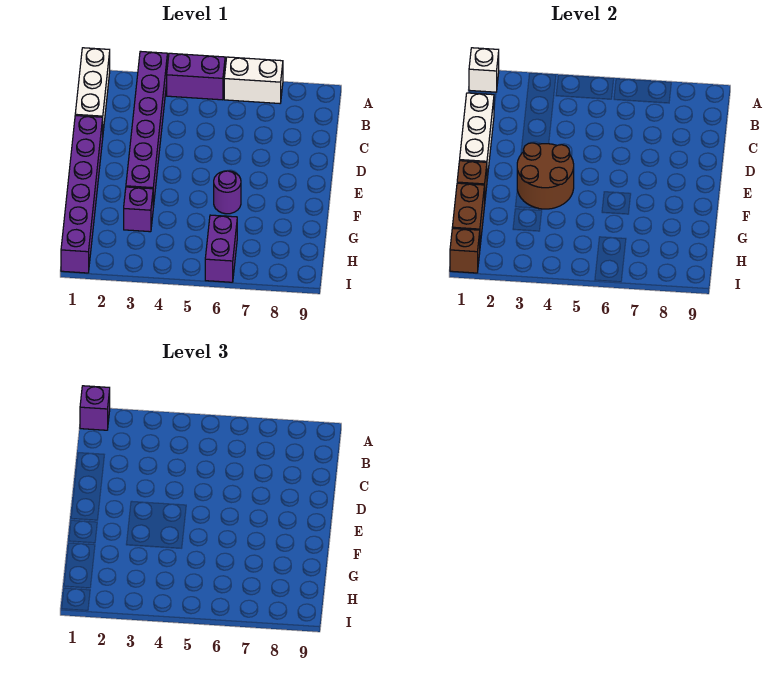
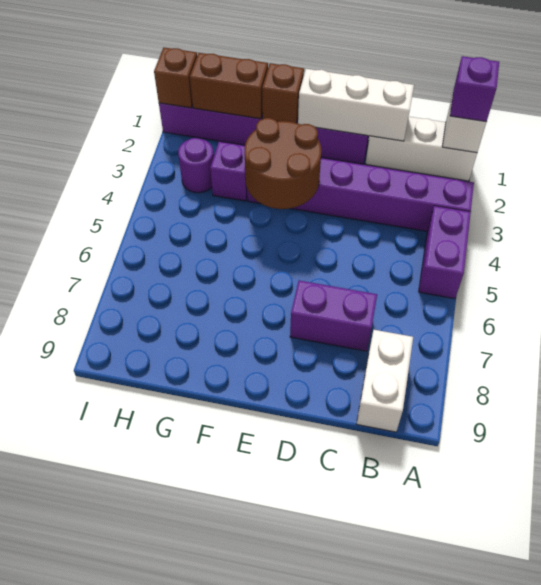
white brick A6:A7 level 1 -> white brick B8:B9 level 1
purple round brick F6 level 1 -> purple round brick H3 level 1
purple brick H6:I6 level 1 -> purple brick C7:D7 level 1

